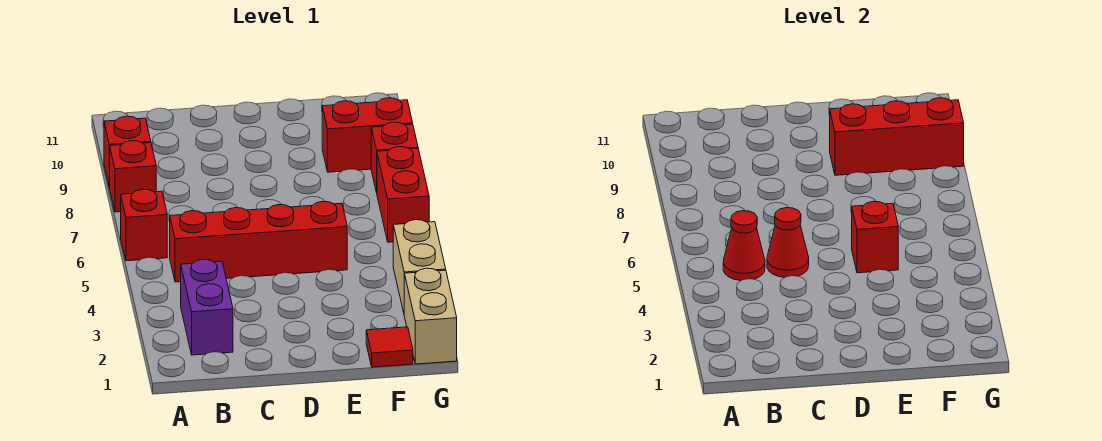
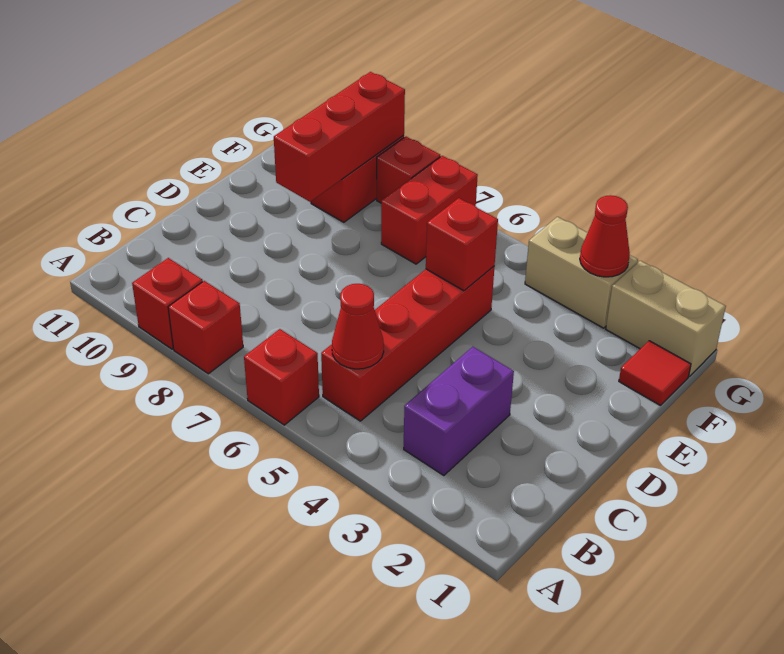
purple brick B2:B3 level 1 -> purple brick B3:C3 level 1
red cone C5 level 2 -> red cone G3 level 2
red brick G6:G7 level 1 -> red brick F7:G7 level 1

